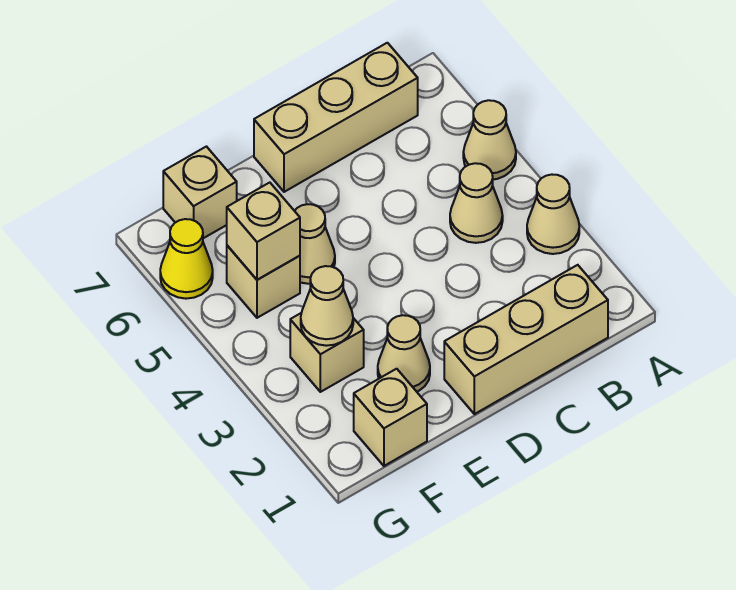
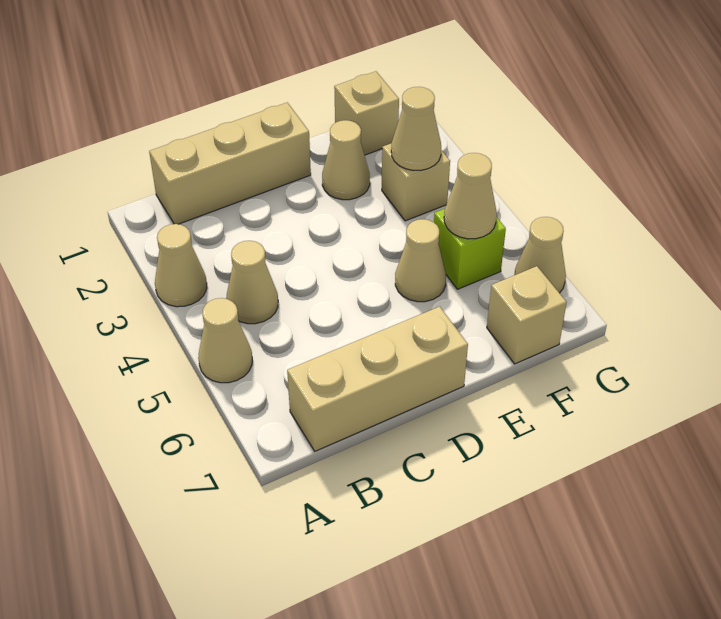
tan brick F5 level 1 -> lime brick F5 level 1
tan brick F5 level 2 -> tan cone F5 level 2
yellow cone G6 level 1 -> tan cone G6 level 1

